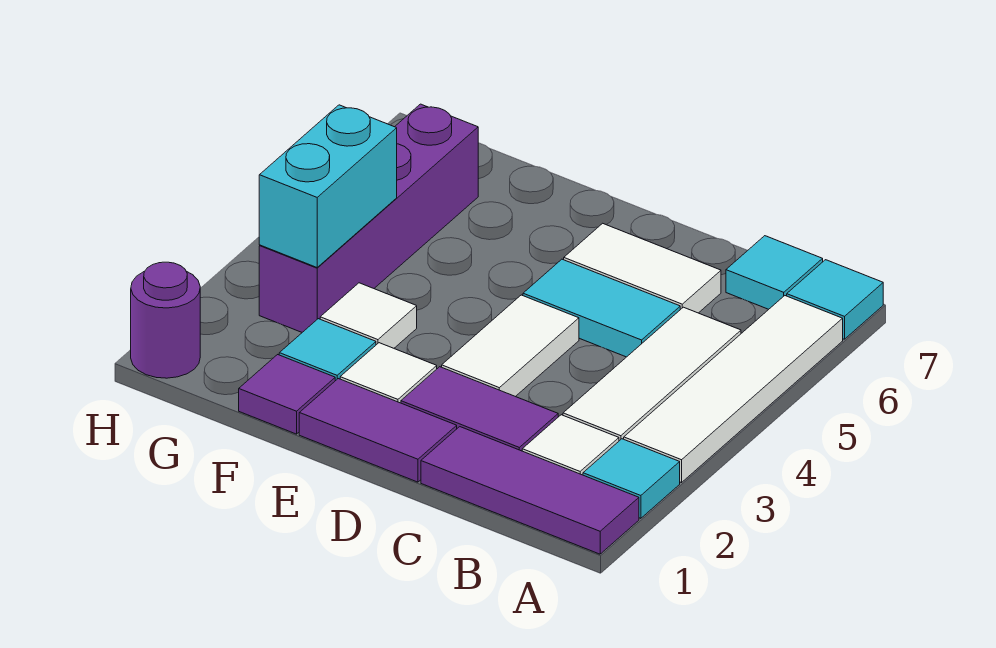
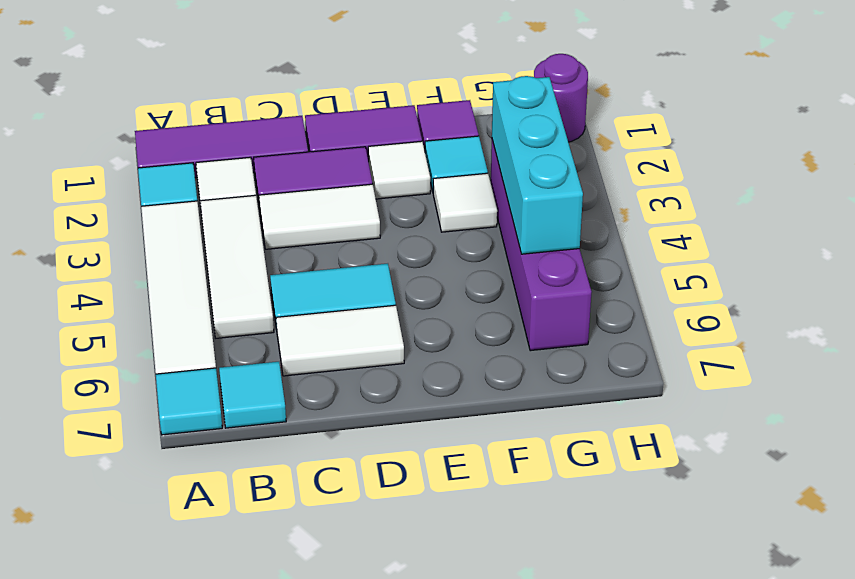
white tile D3:D4 level 1 -> white tile C3:D3 level 1
cyan brick G3:G4 level 2 -> cyan brick G3:G5 level 2

